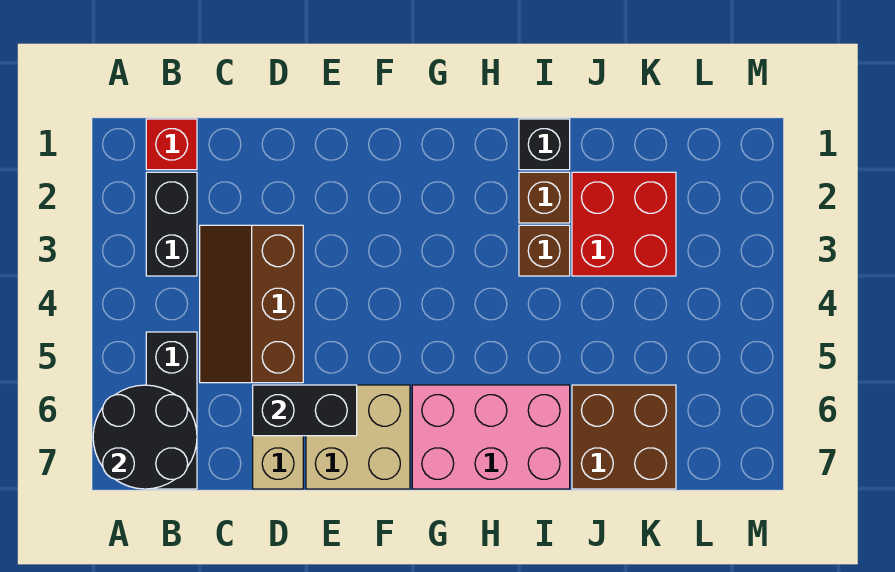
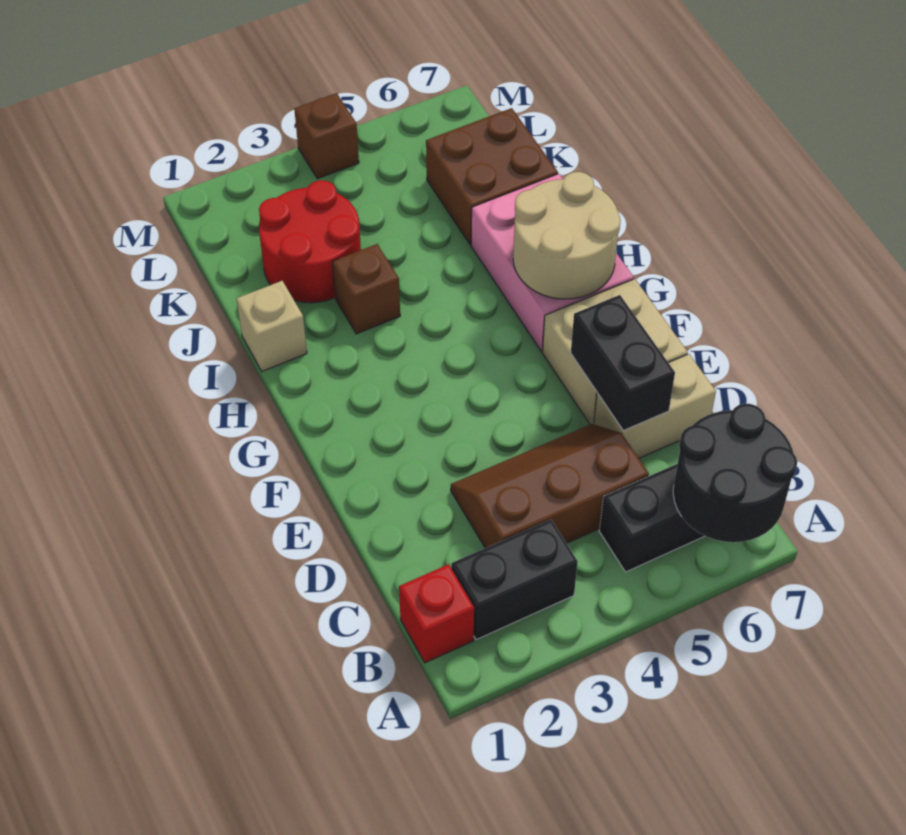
brown slope C3:D5 level 1 top D -> brown slope C3:D5 level 1 top C
none -> tan round brick G6:H7 level 2
black brick I1 level 1 -> tan brick I1 level 1
brown brick I2 level 1 -> brown brick M4 level 1
red brick J2:K3 level 1 -> red round brick J2:K3 level 1

